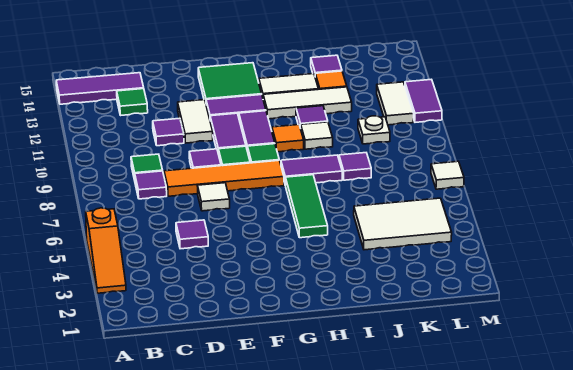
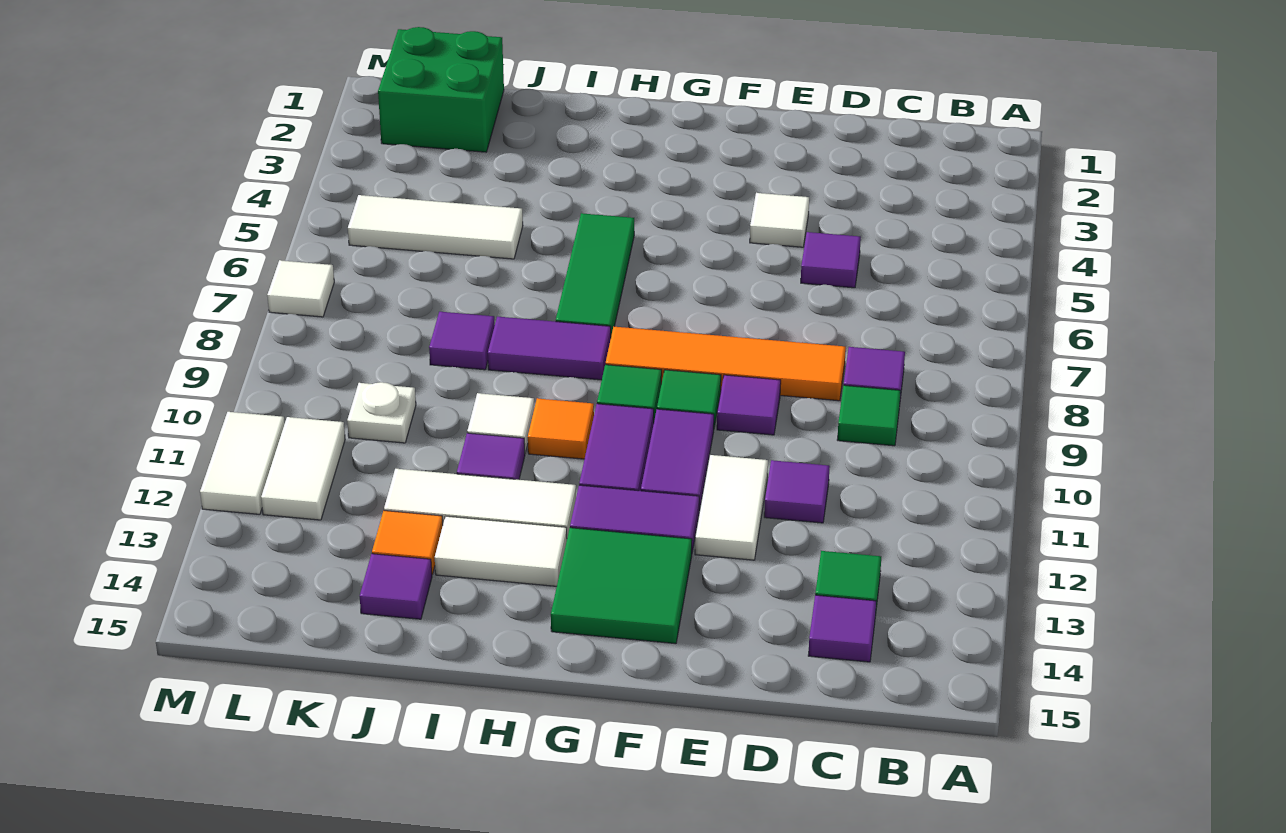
orange slope A3:A5 level 1 top 5 -> none
purple tile A14:C14 level 1 -> purple tile C14 level 1
white tile E7 level 1 -> white tile E4 level 1
white tile J4:L5 level 1 -> white tile J5:L5 level 1
none -> green brick K1:L2 level 1
purple tile M11:M12 level 1 -> white tile M11:M12 level 1

